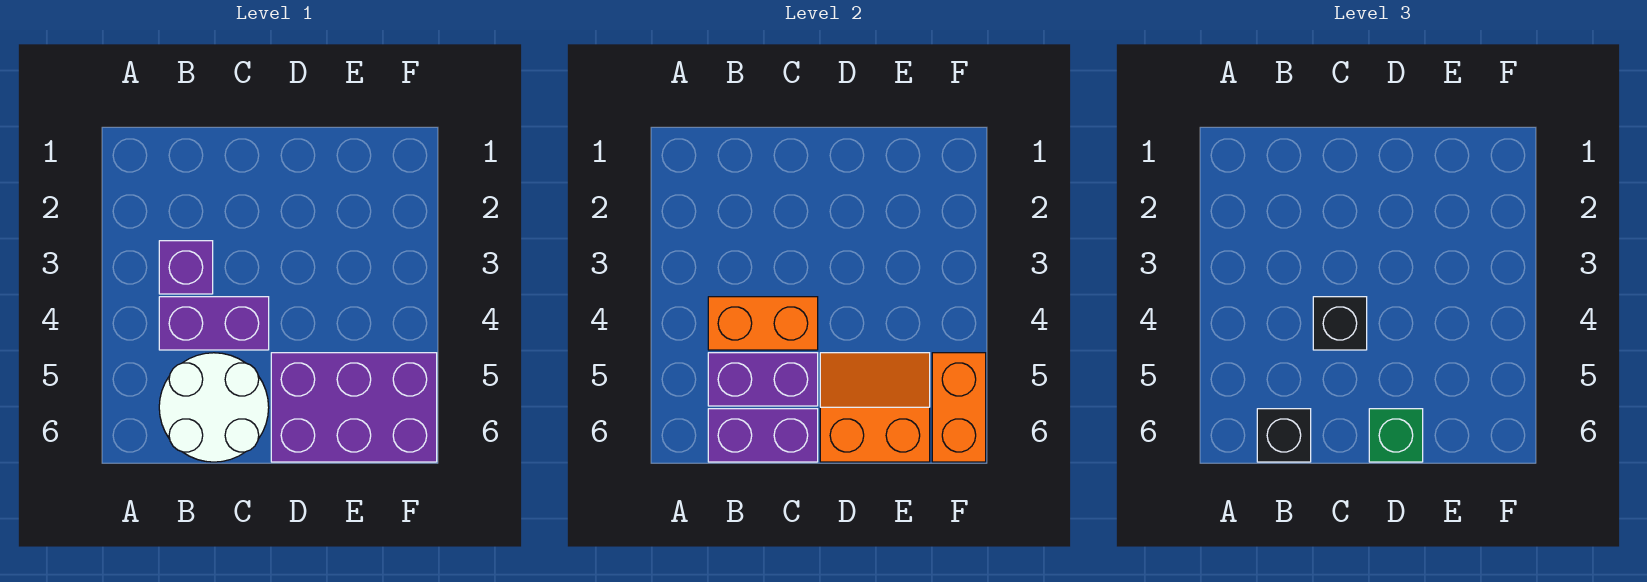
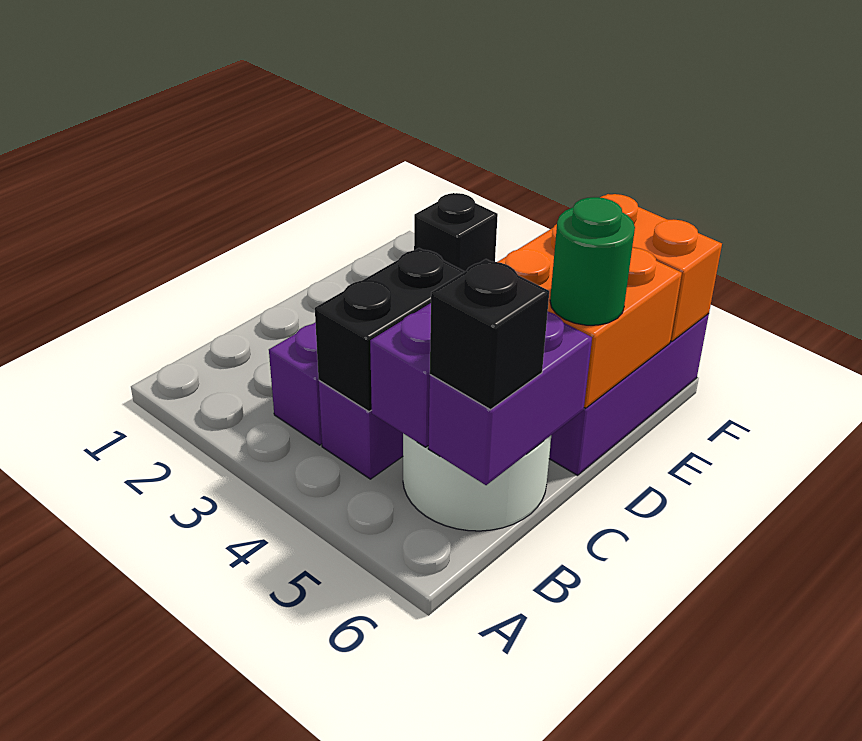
orange brick B4:C4 level 2 -> black brick B4:C4 level 2
black brick C4 level 3 -> black brick F2 level 1
orange slope D5:E6 level 2 top 6 -> orange brick D5:E6 level 2
green brick D6 level 3 -> green round brick D6 level 3

